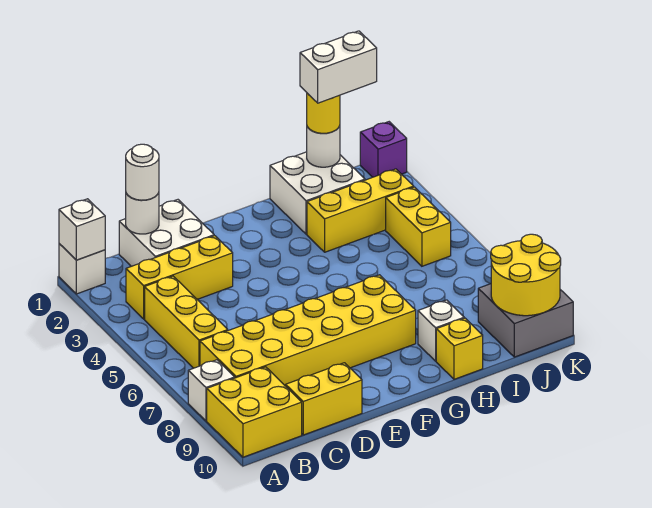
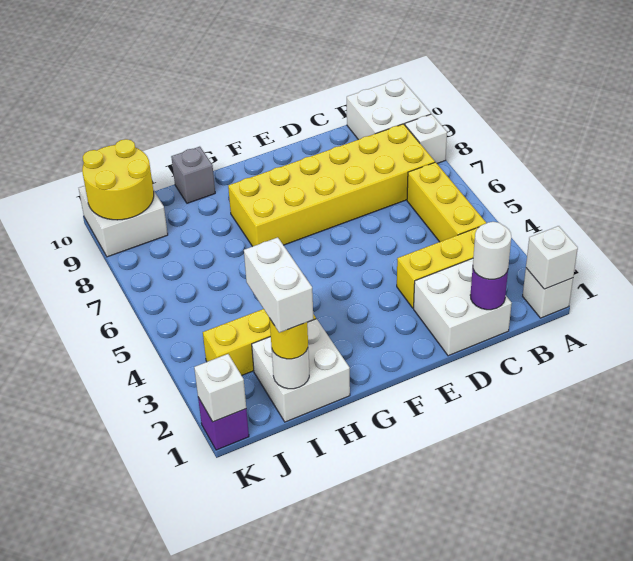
yellow brick A9:B10 level 1 -> white brick A9:B10 level 1
white round brick C1 level 2 -> purple round brick C1 level 2
yellow brick C10:D10 level 1 -> none
white brick H9 level 1 -> white brick K1 level 2
yellow brick H10 level 1 -> grey brick H10 level 1
white brick I1:J1 level 4 -> white brick I1:I2 level 4
yellow brick J4:J5 level 1 -> none
grey brick J9:K10 level 1 -> white brick J9:K10 level 1

